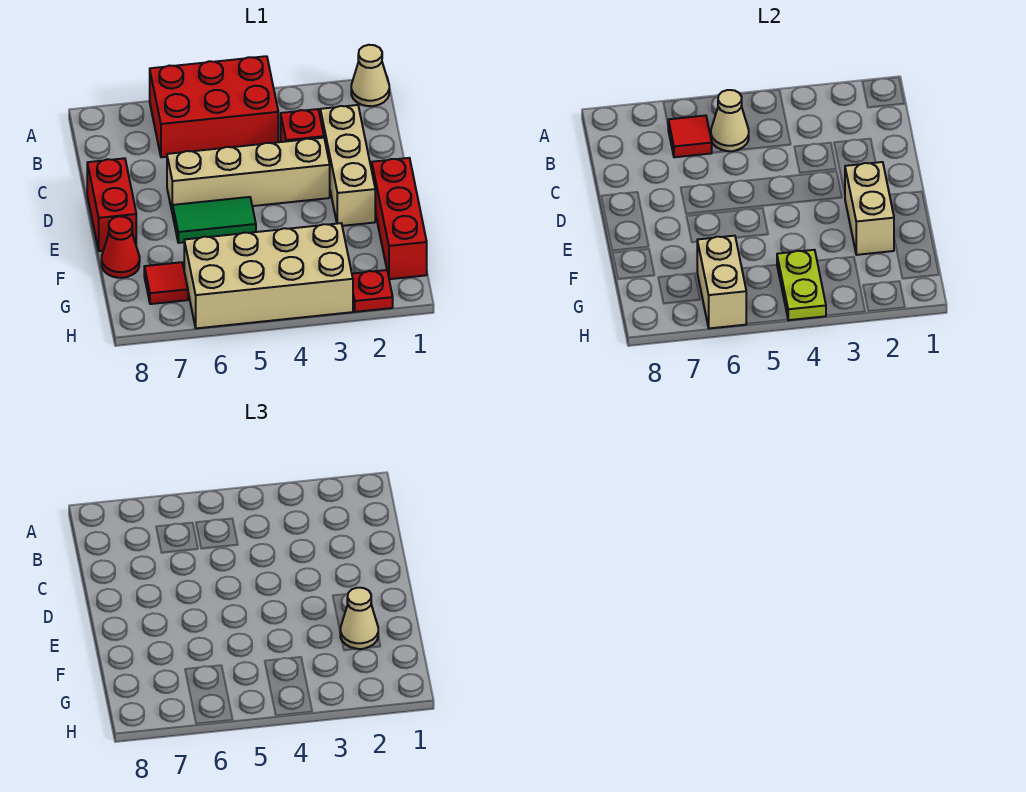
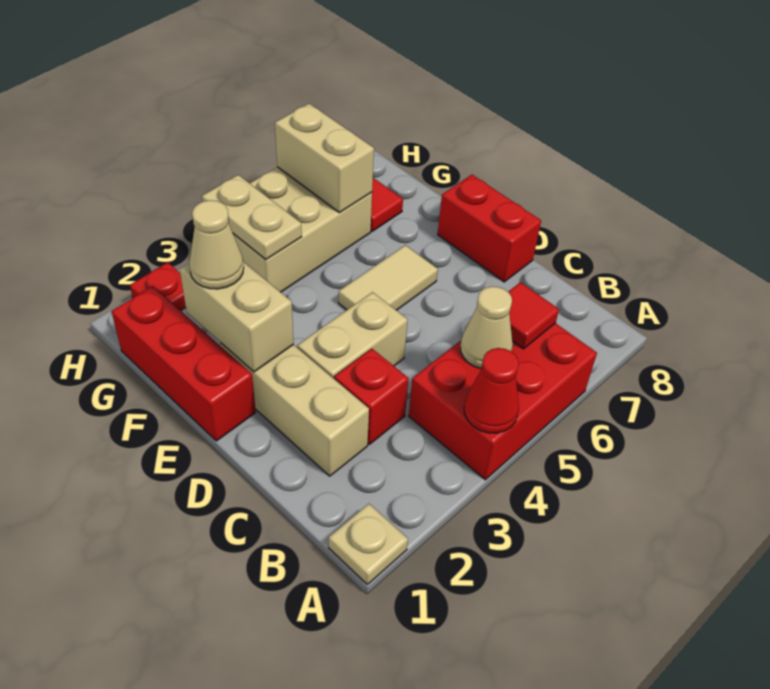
tan cone A1 level 1 -> tan plate A1 level 1
tan brick D3:D6 level 1 -> tan brick D3:D4 level 1
green tile E5:E6 level 1 -> tan tile E5:E6 level 1
red cone F8 level 1 -> red cone A4 level 2
tan brick G3:H6 level 1 -> tan brick G4:H6 level 1
lime plate G4:H4 level 2 -> tan plate G4:H4 level 2

